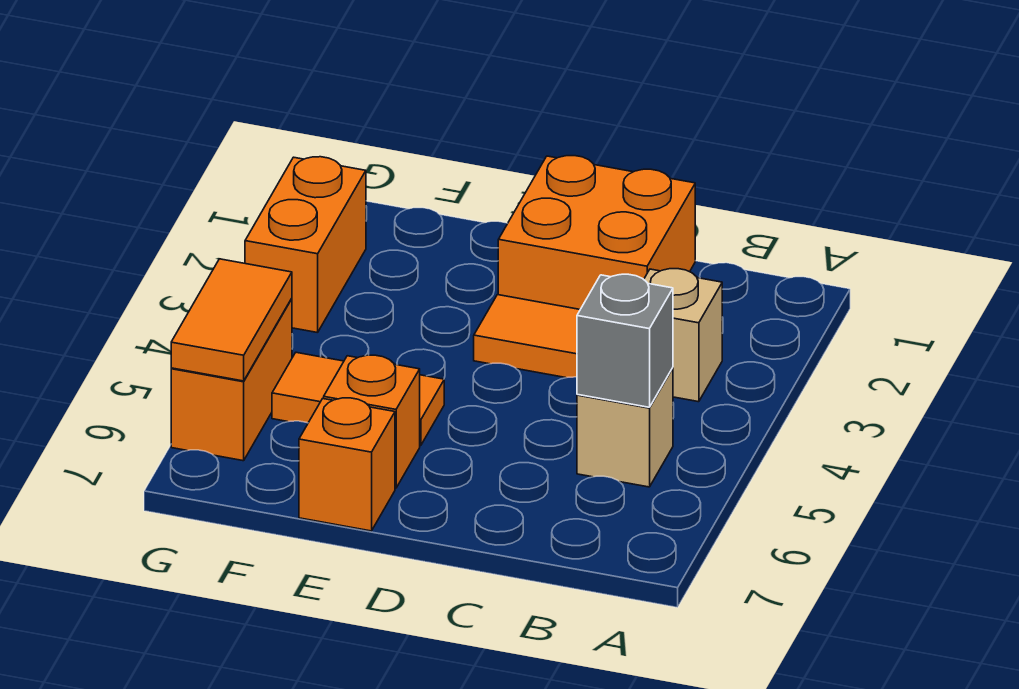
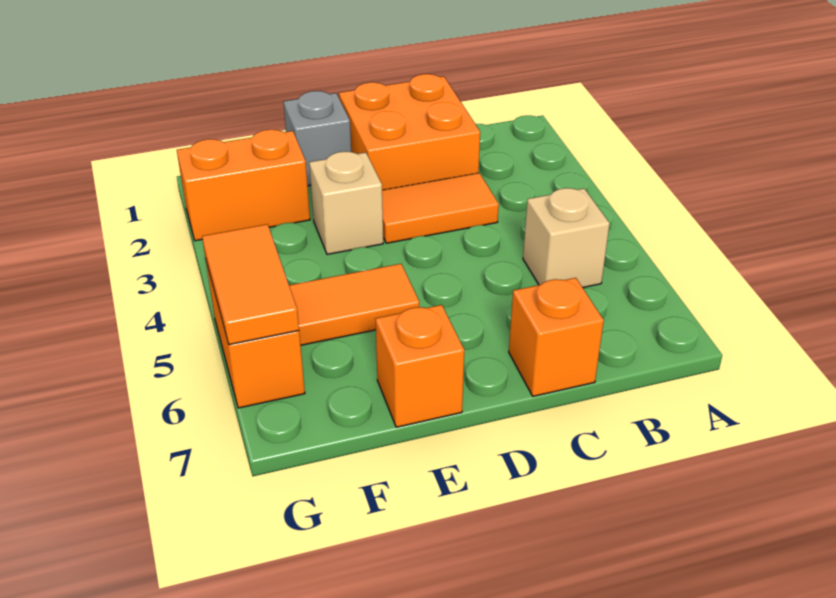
tan brick B3 level 1 -> tan brick E3 level 1
grey brick B5 level 2 -> grey brick E1 level 1
orange brick E6 level 1 -> orange brick C7 level 1
orange brick G2:G3 level 1 -> orange brick F2:G2 level 1

